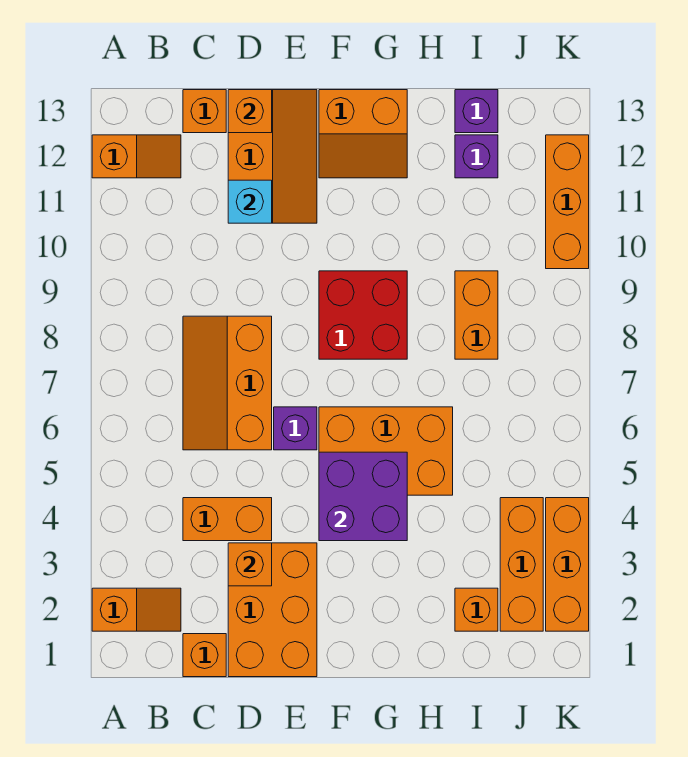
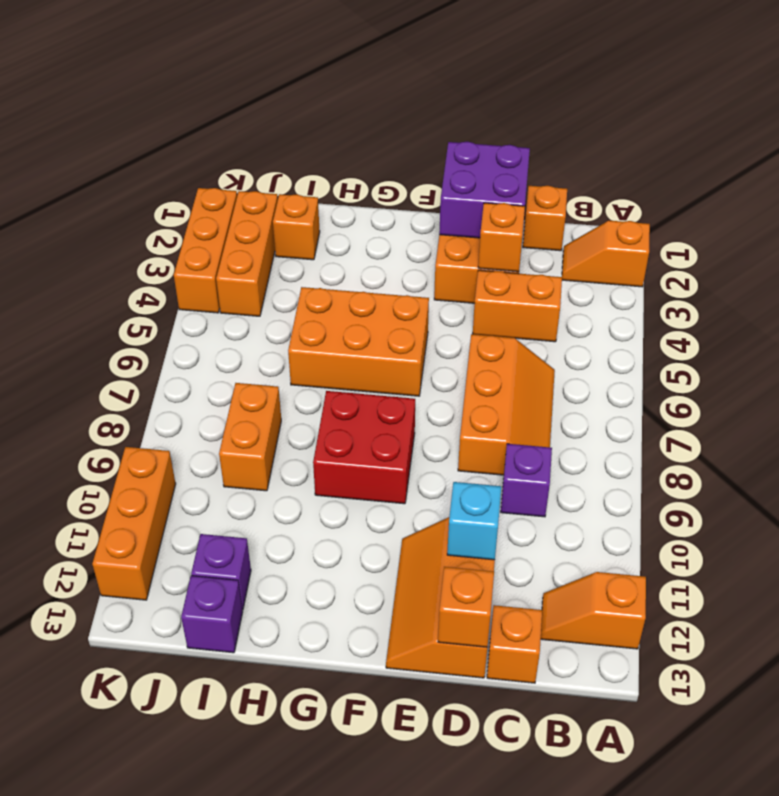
purple brick E6 level 1 -> purple brick C9 level 1
purple brick F4:G5 level 2 -> purple brick D1:E2 level 2
orange slope F12:G13 level 1 top 13 -> none

